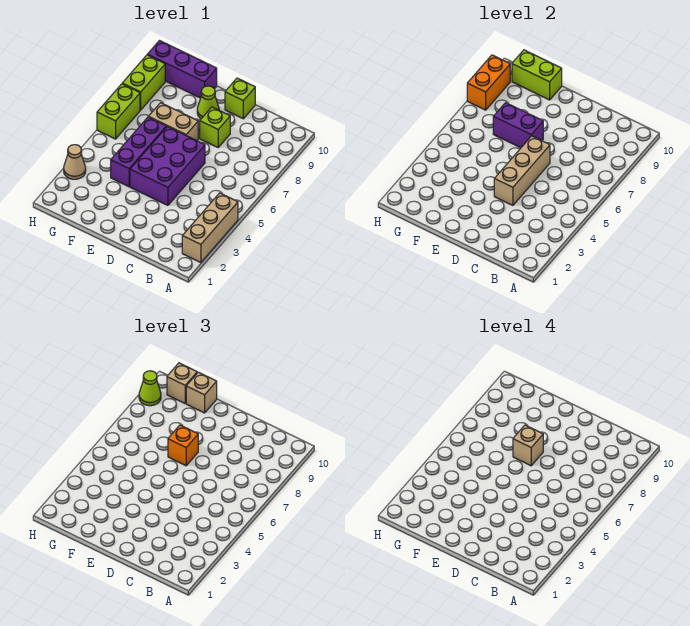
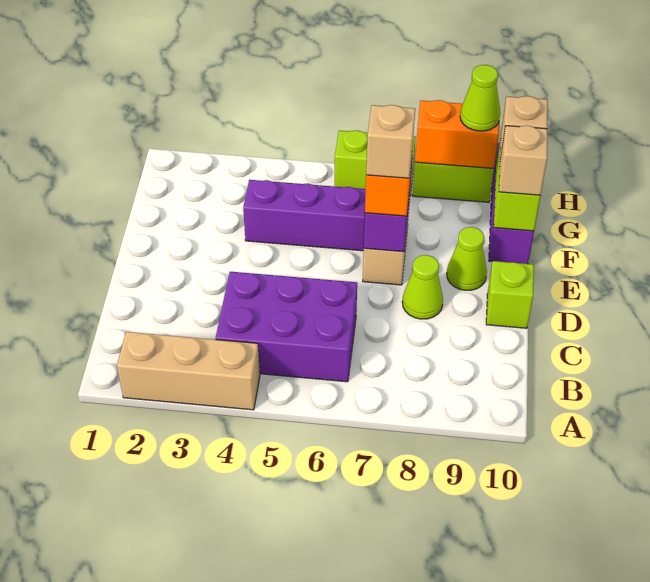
purple brick D4:E6 level 1 -> purple brick B4:C6 level 1
tan brick D4:D6 level 2 -> none
lime brick D8 level 1 -> lime cone D8 level 1
tan cone H3 level 1 -> none

